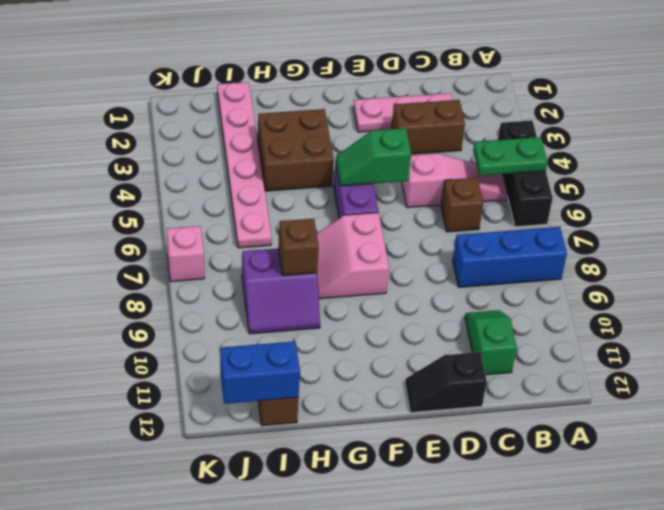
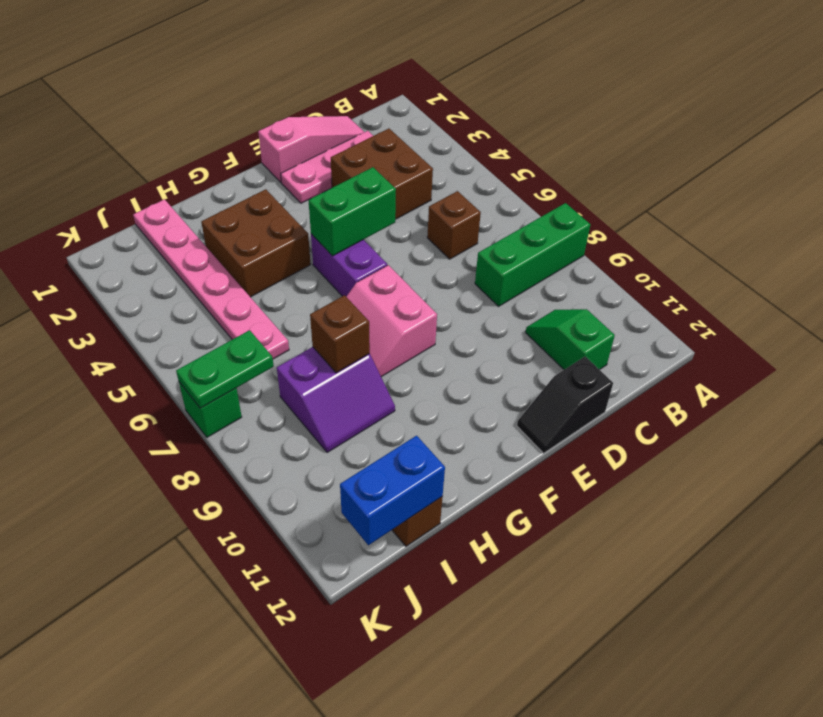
black brick A4:A6 level 1 -> none
green plate A5:B5 level 2 -> green plate J7:K7 level 2
blue brick A8:C8 level 1 -> green brick A8:C8 level 1
pink slope B5:D5 level 1 top D -> pink slope C1:E1 level 1 top E
brown brick C3:D3 level 1 -> brown brick C3:D4 level 1
green slope E5:F5 level 2 top E -> green brick E5:F5 level 2
pink brick K7 level 1 -> green brick K7 level 1

